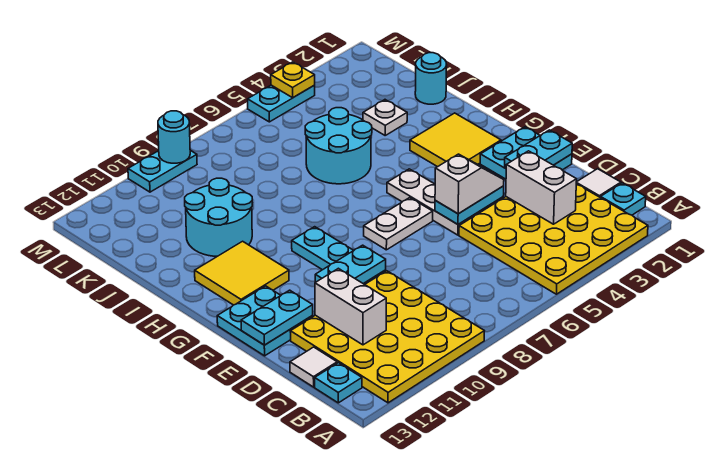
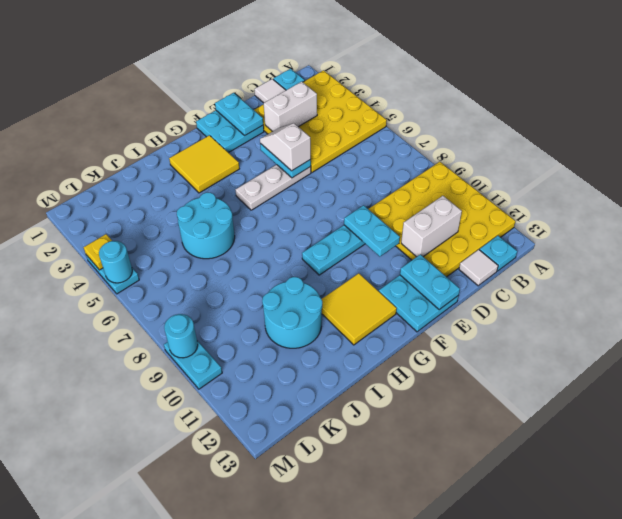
white plate F6:F7 level 1 -> none
cyan round brick J1 level 1 -> cyan round brick M5 level 2
white plate J3 level 1 -> none

